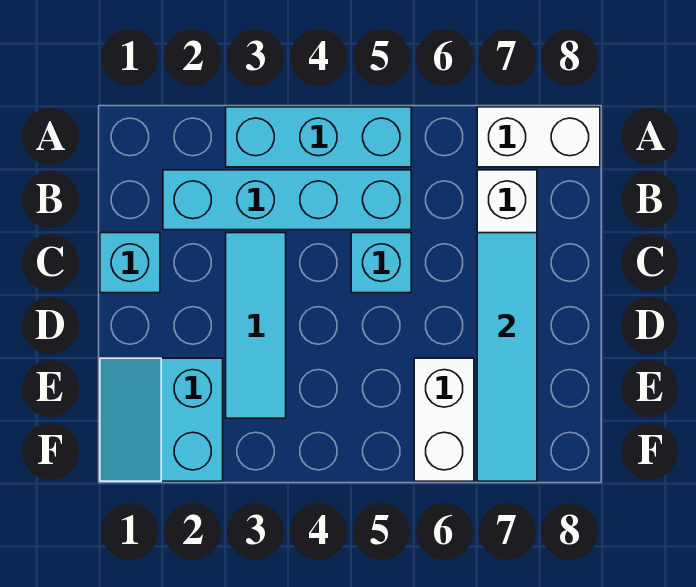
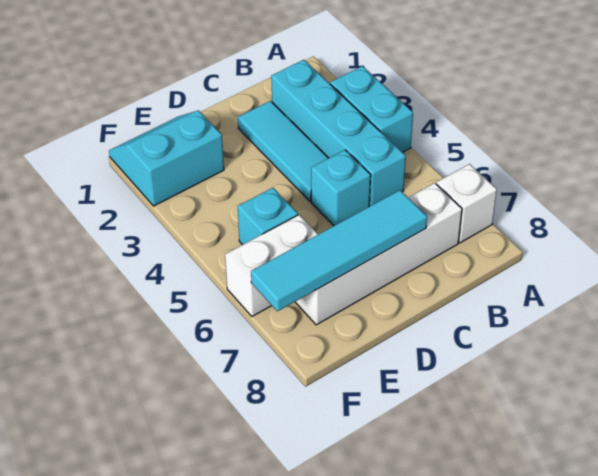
cyan brick A3:A5 level 1 -> cyan brick A3:A4 level 1
white brick A7:A8 level 1 -> white brick A7 level 1
cyan brick C1 level 1 -> cyan brick E5 level 1
cyan tile C3:E3 level 1 -> cyan tile C2:C4 level 1

